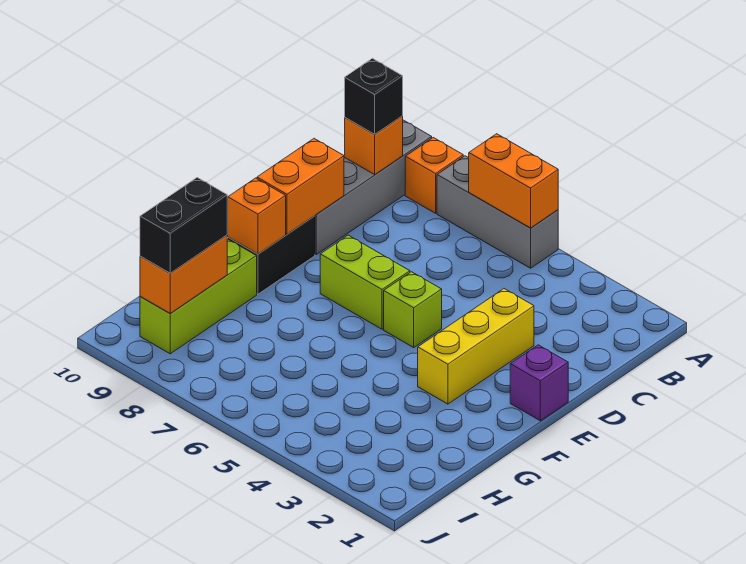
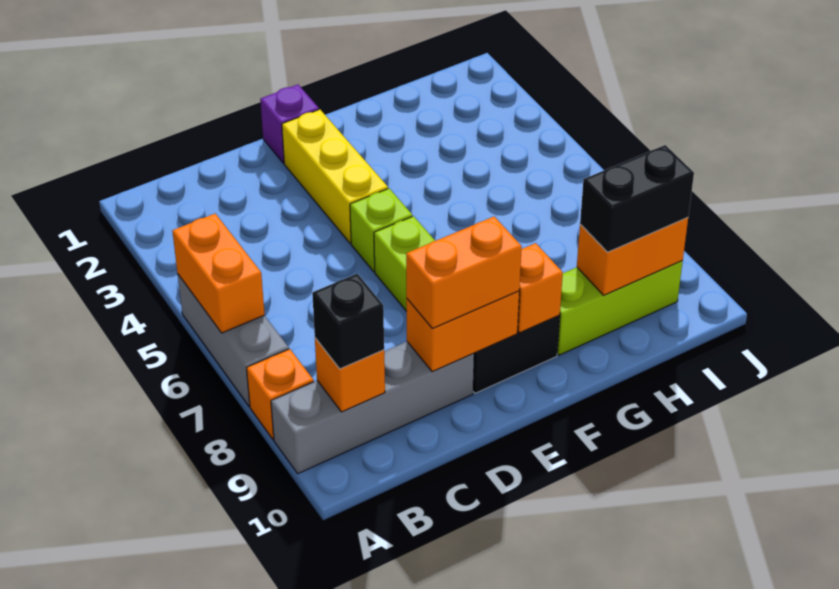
yellow brick D3:F3 level 1 -> yellow brick E2:E4 level 1
none -> orange brick D9:E9 level 3

